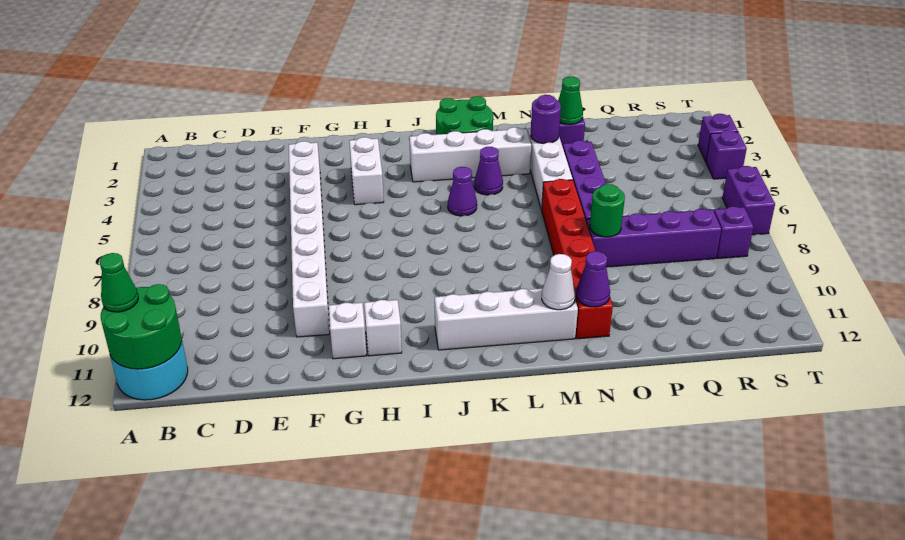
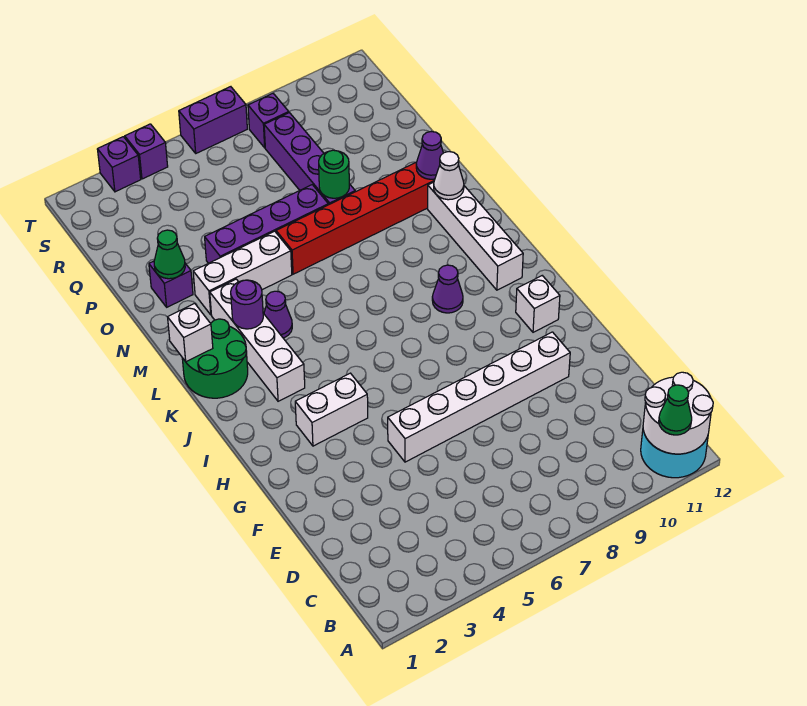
green round brick A11:B12 level 2 -> white round brick A11:B12 level 2
white brick F3:F10 level 1 -> white brick F5:F10 level 1
white brick G11 level 1 -> white brick L1 level 2
purple cone K5 level 1 -> purple cone J9 level 1
purple round brick N3 level 2 -> purple round brick L3 level 2

